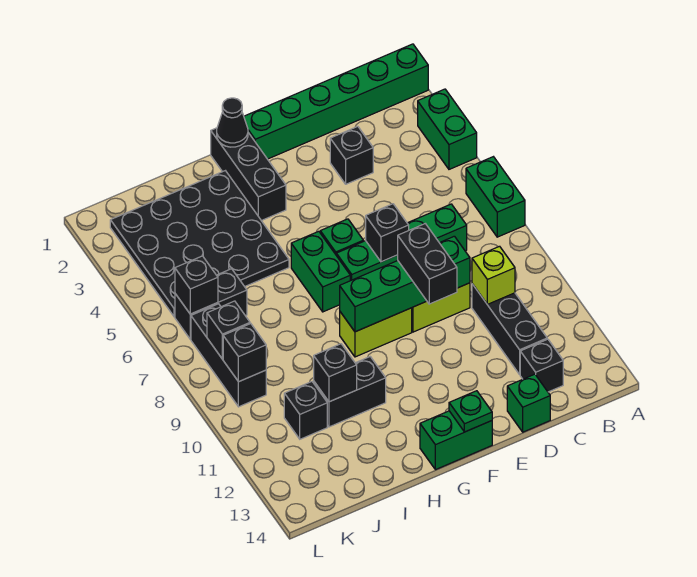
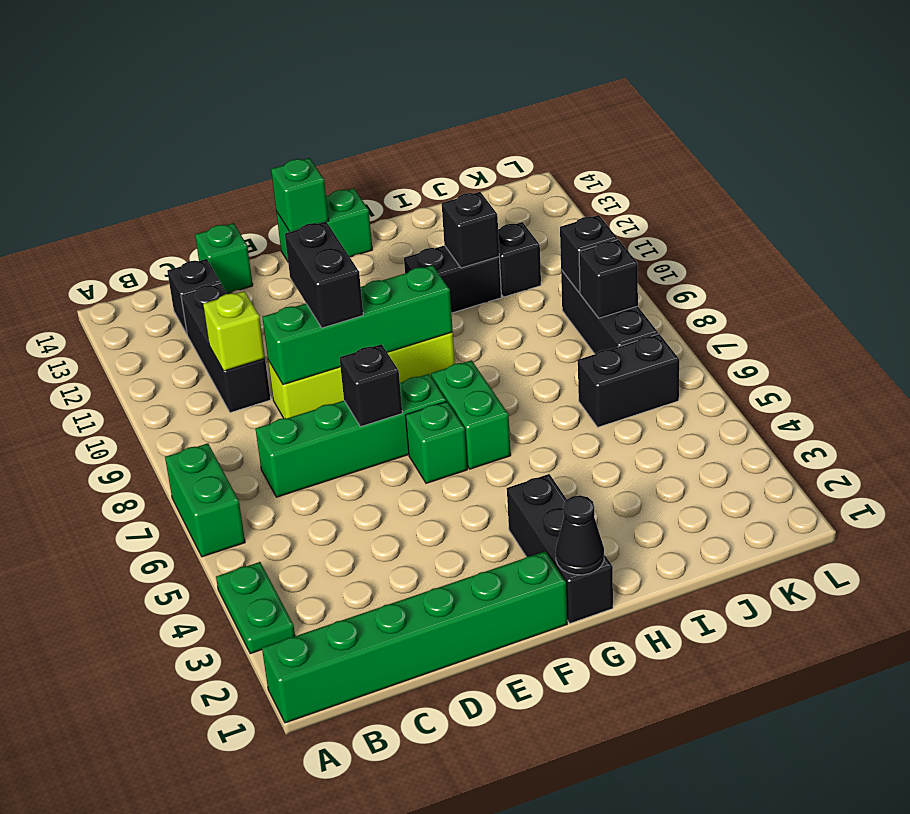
green brick A3:A4 level 1 -> green plate A3:A4 level 1
black brick D3 level 1 -> none
green plate F14 level 2 -> green brick F14 level 2
black plate H2:K5 level 1 -> none
black brick K6 level 2 -> none

